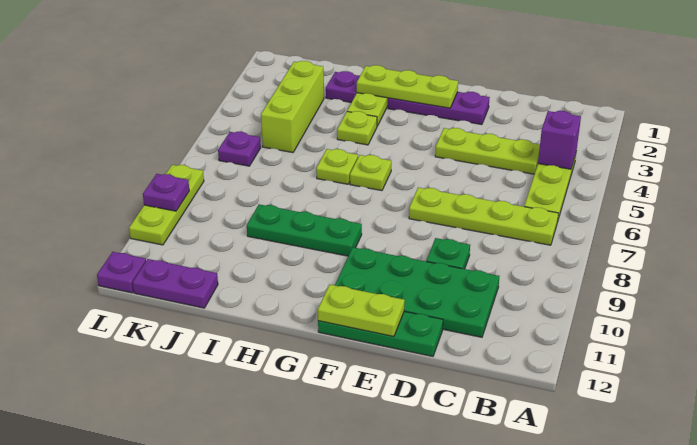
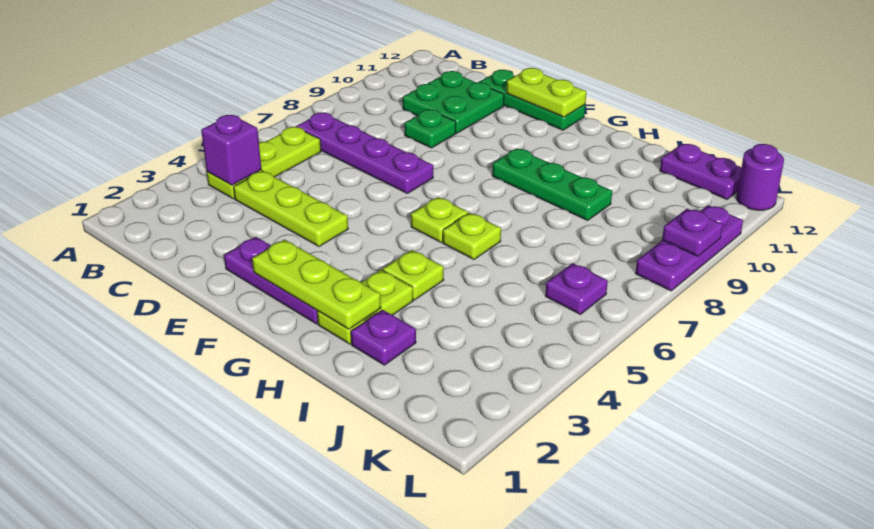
lime plate B7:E7 level 1 -> purple plate B7:E7 level 1
green plate C10:F11 level 1 -> green plate C10:D11 level 1
lime brick J3:J5 level 1 -> none
lime plate L8:L10 level 1 -> purple plate L8:L10 level 1
purple plate L12 level 1 -> purple round brick L12 level 1

